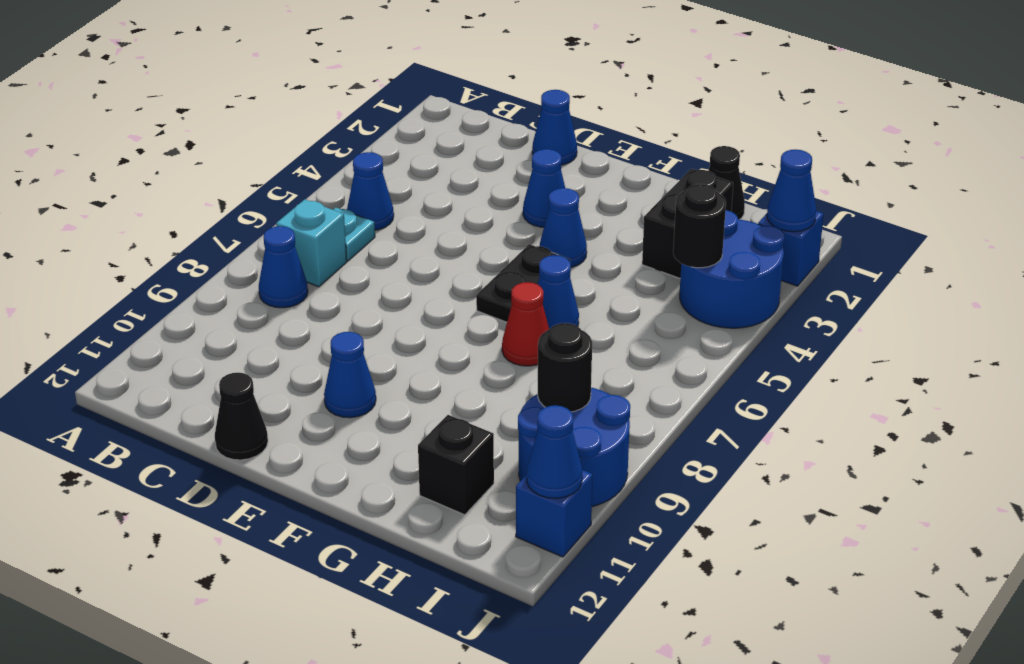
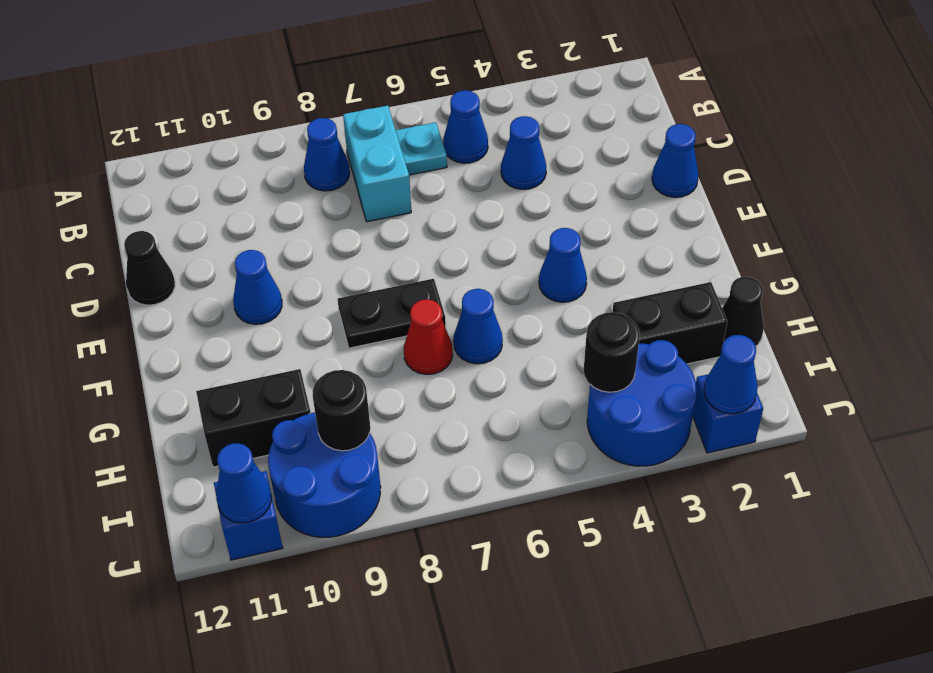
cyan brick B7 level 1 -> cyan brick B7:C7 level 1
blue cone E3 level 1 -> blue cone C4 level 1
black plate F5:F6 level 1 -> black plate F7:F8 level 1
black brick H11 level 1 -> black brick H10:H11 level 1

